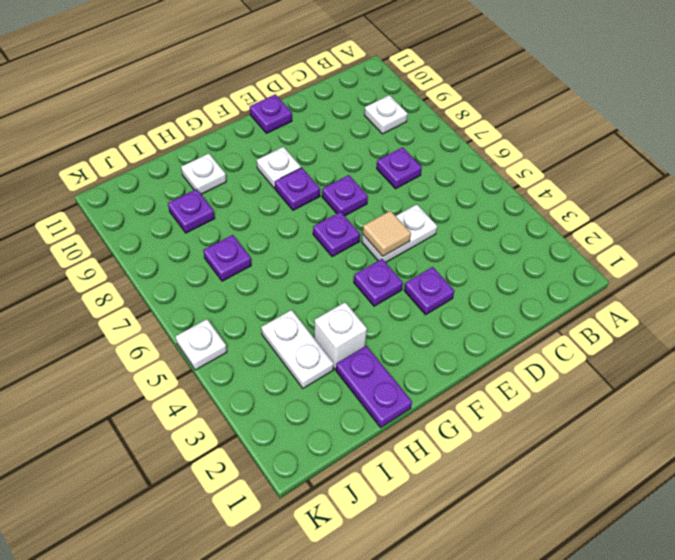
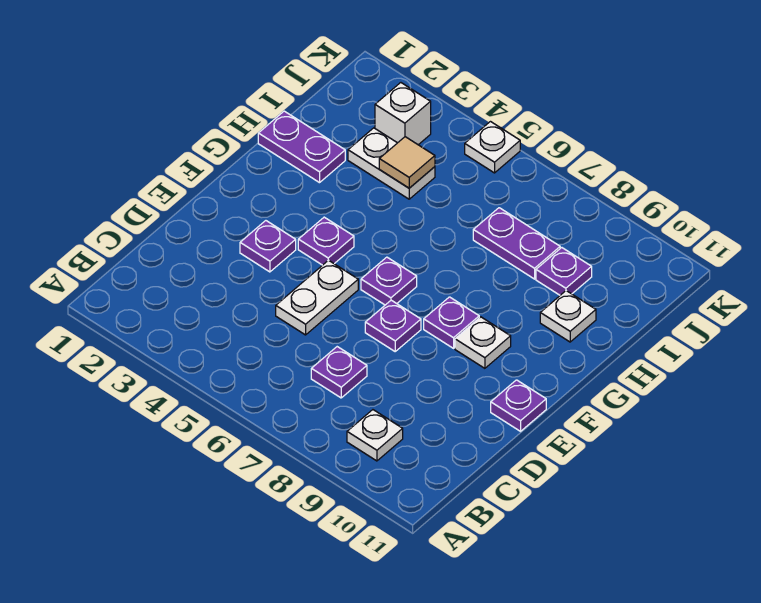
tan tile E5 level 2 -> tan tile I4 level 2
white brick H3 level 1 -> white brick J3 level 1
purple plate I7 level 1 -> purple plate I7:I8 level 1

